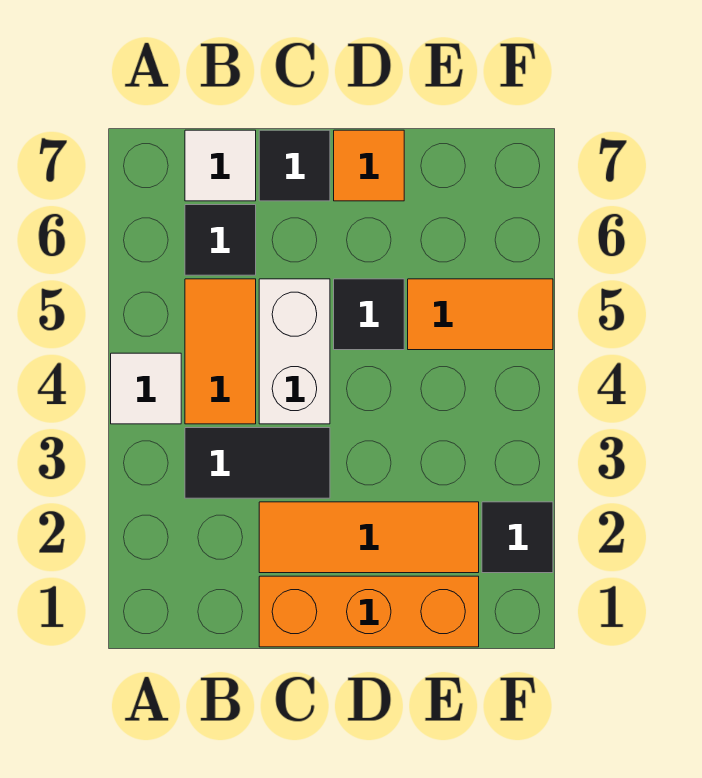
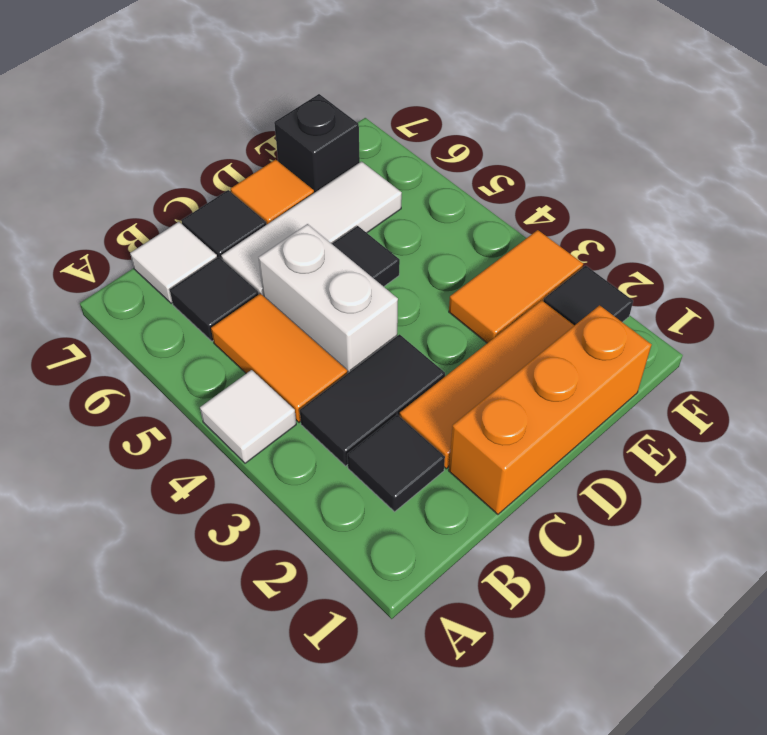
none -> black tile B2 level 1
none -> white tile C6:E6 level 1
orange tile E5:F5 level 1 -> orange tile E3:F3 level 1
none -> black brick E7 level 1

